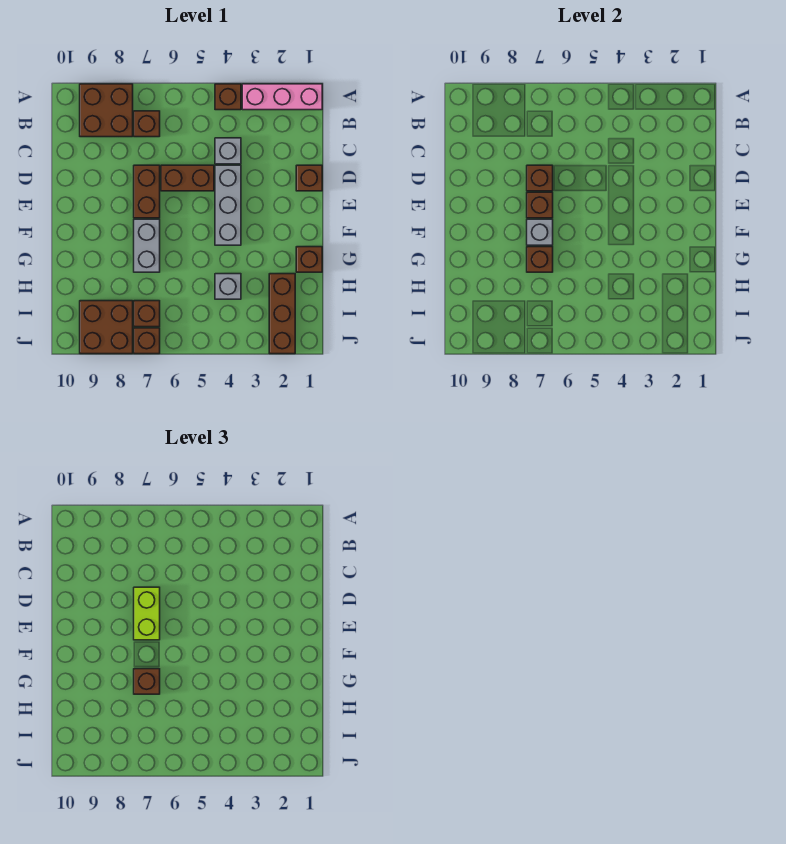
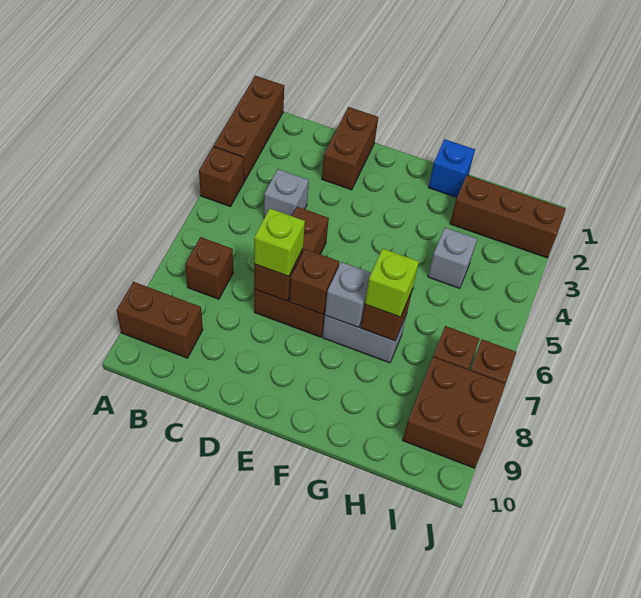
pink brick A1:A3 level 1 -> brown brick A1:A3 level 1
brown brick A8:B9 level 1 -> brown brick A9:B9 level 1
brown brick D1 level 1 -> brown brick D1:D2 level 1
grey brick D4:F4 level 1 -> none
lime brick D7:E7 level 3 -> lime brick D7 level 3
brown brick G1 level 1 -> blue brick G1 level 1
brown brick G7 level 3 -> lime brick G7 level 3

